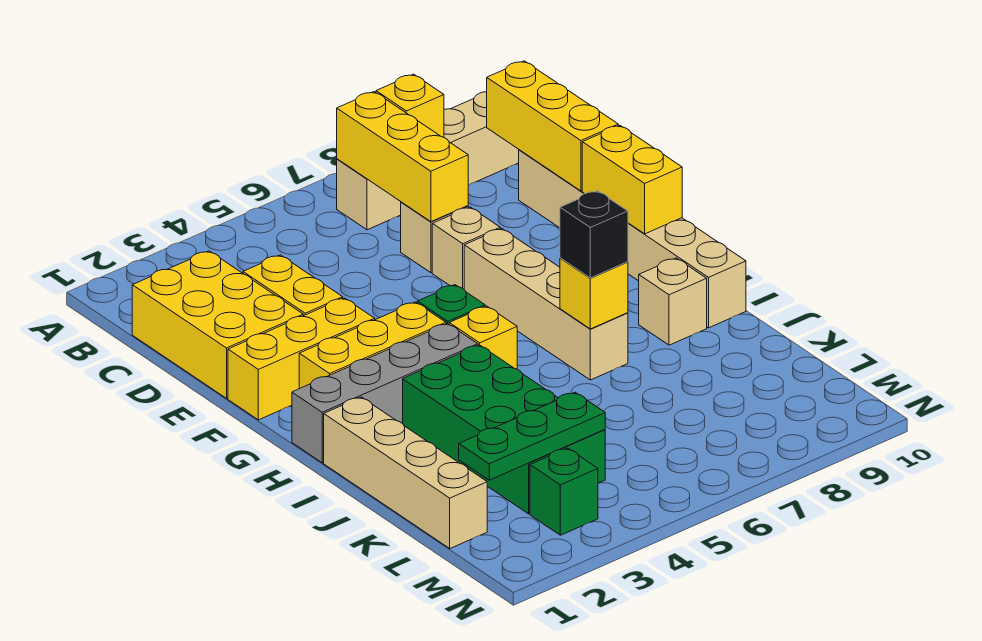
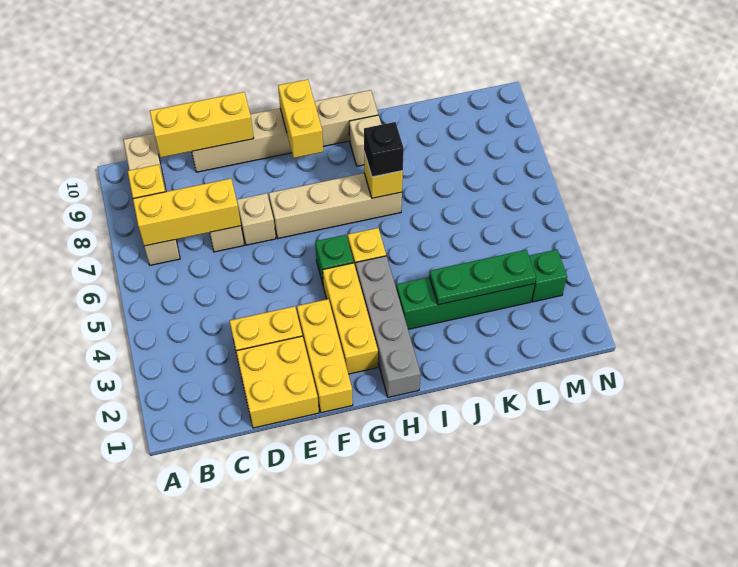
yellow brick C1:E2 level 1 -> yellow brick D1:E2 level 1
yellow brick F10:G10 level 2 -> yellow brick G9:G10 level 2
tan brick I1:L1 level 1 -> none
green brick I3:L4 level 1 -> green brick I3:L3 level 1
green plate L2:L4 level 2 -> green plate J3:L3 level 2

